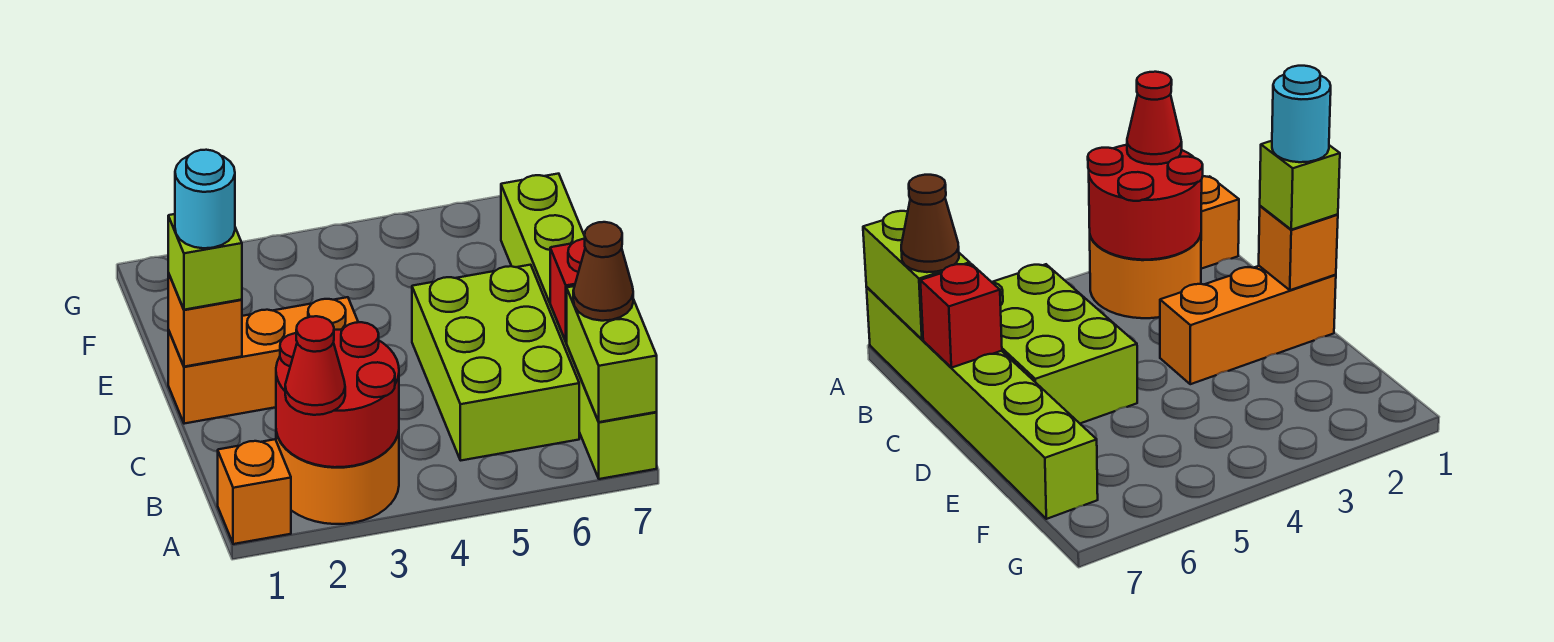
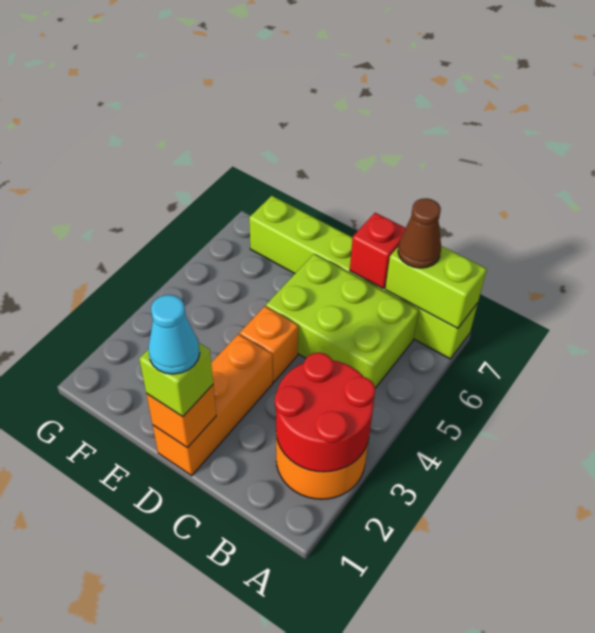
orange brick A1 level 1 -> orange brick D4 level 1
red cone A2 level 3 -> none
cyan round brick D1 level 4 -> cyan cone D1 level 4

